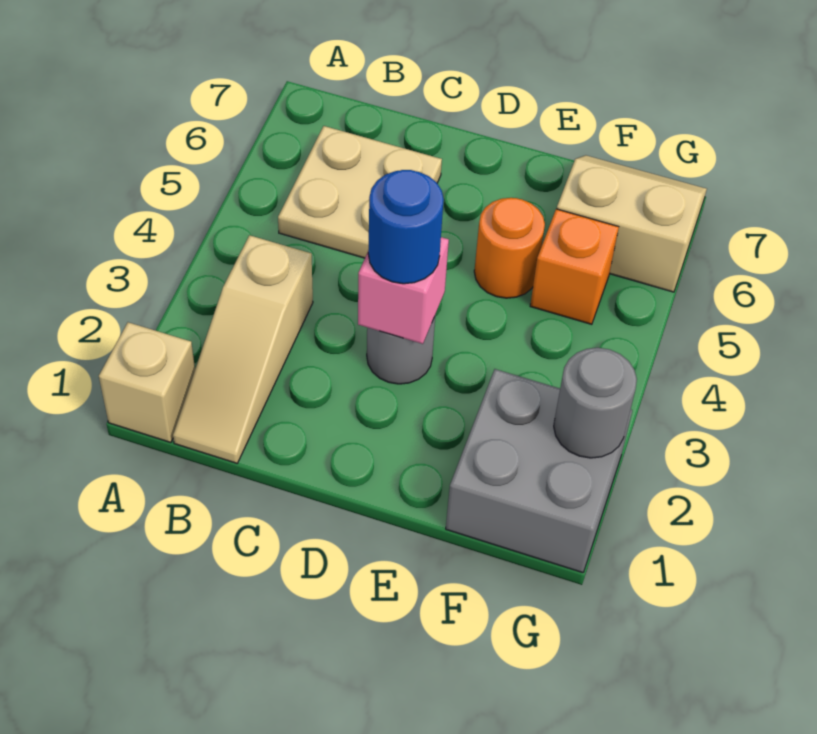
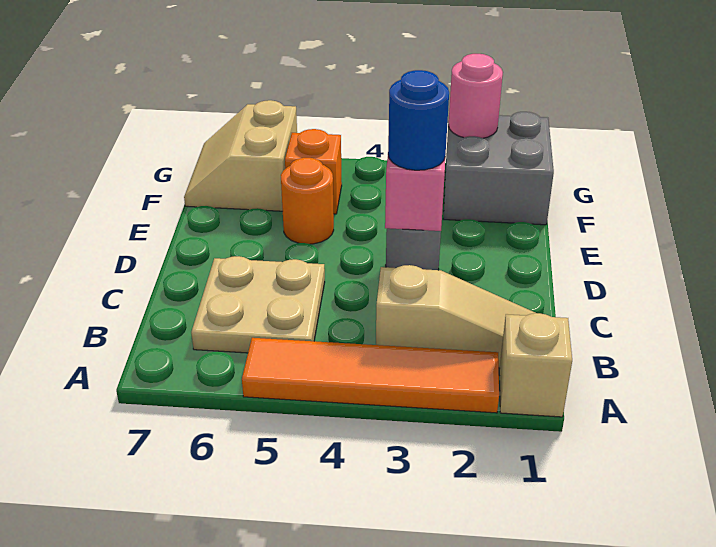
none -> orange tile A2:A5 level 1
grey round brick G2 level 2 -> pink round brick G2 level 2

